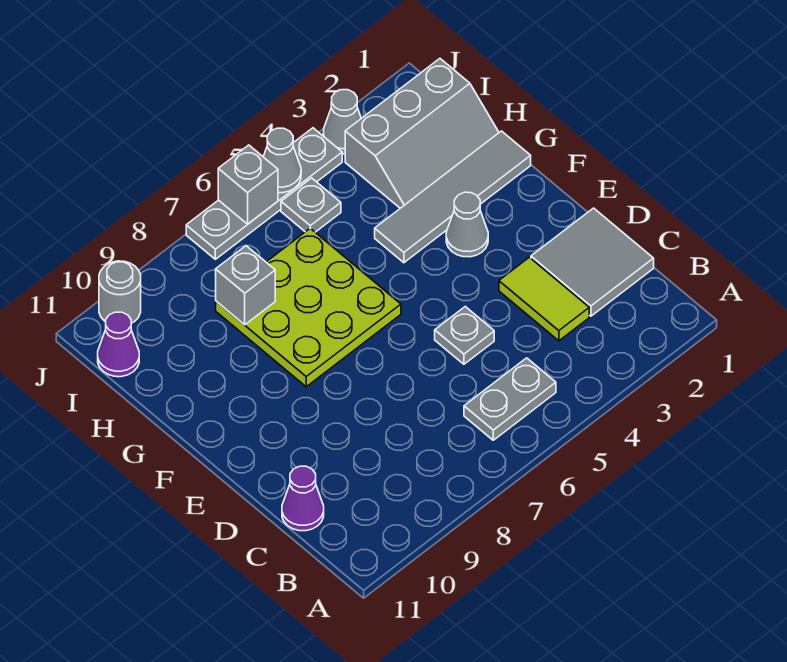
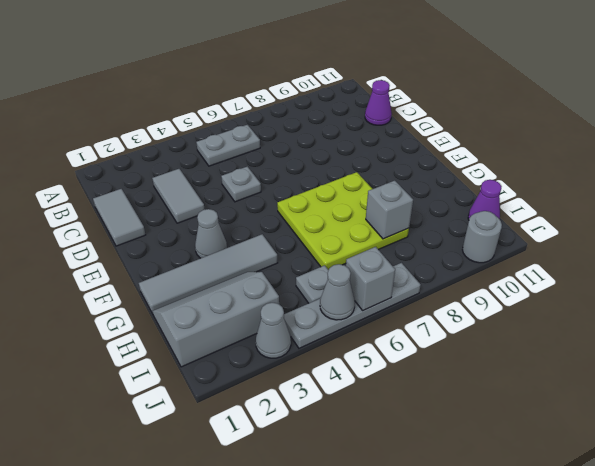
grey tile C1:D2 level 1 -> grey tile C1:D1 level 1
lime tile C3:D3 level 1 -> grey tile C3:D3 level 1

